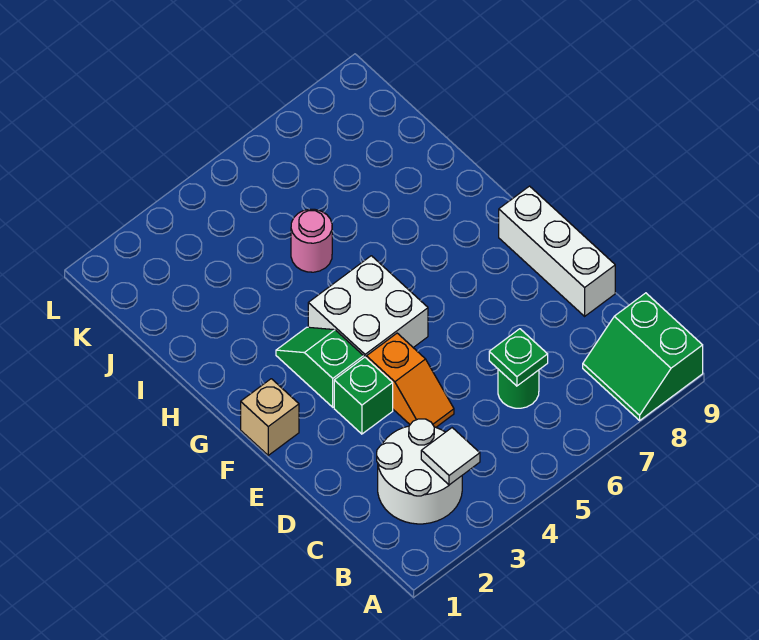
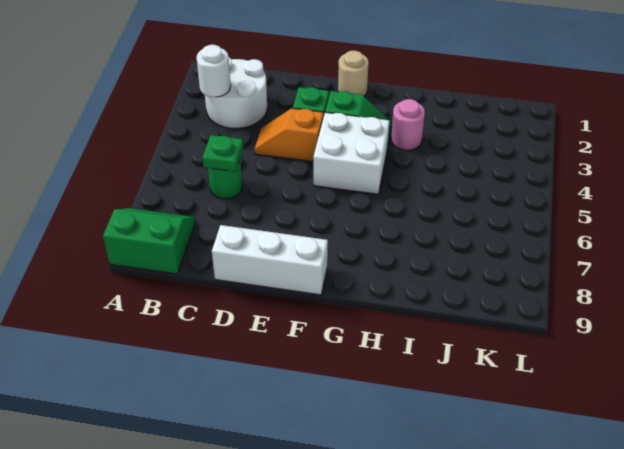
white tile B3 level 2 -> white round brick B3 level 2
tan brick F1 level 1 -> tan round brick F1 level 1
pink round brick I5 level 1 -> pink round brick H3 level 1

